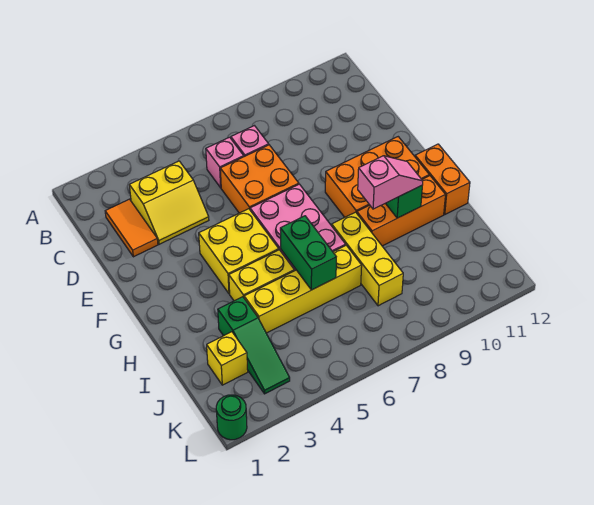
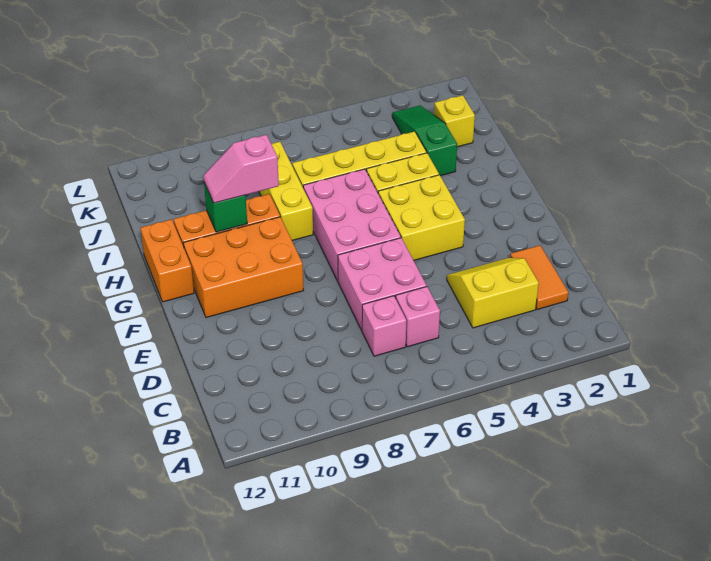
orange brick D6:E7 level 1 -> pink brick D6:E7 level 1
green brick H6:I6 level 2 -> none
green round brick L1 level 1 -> none

